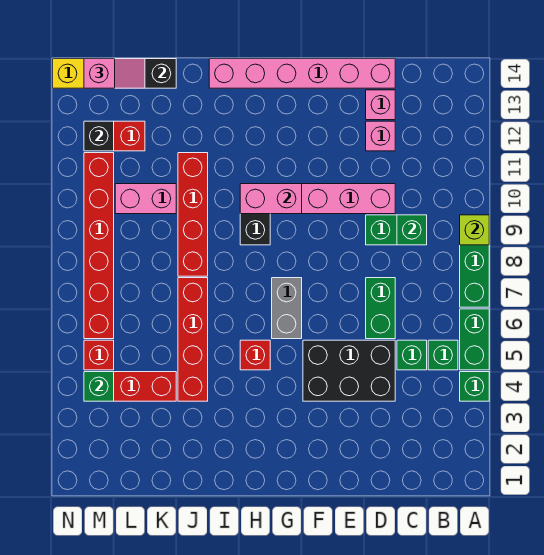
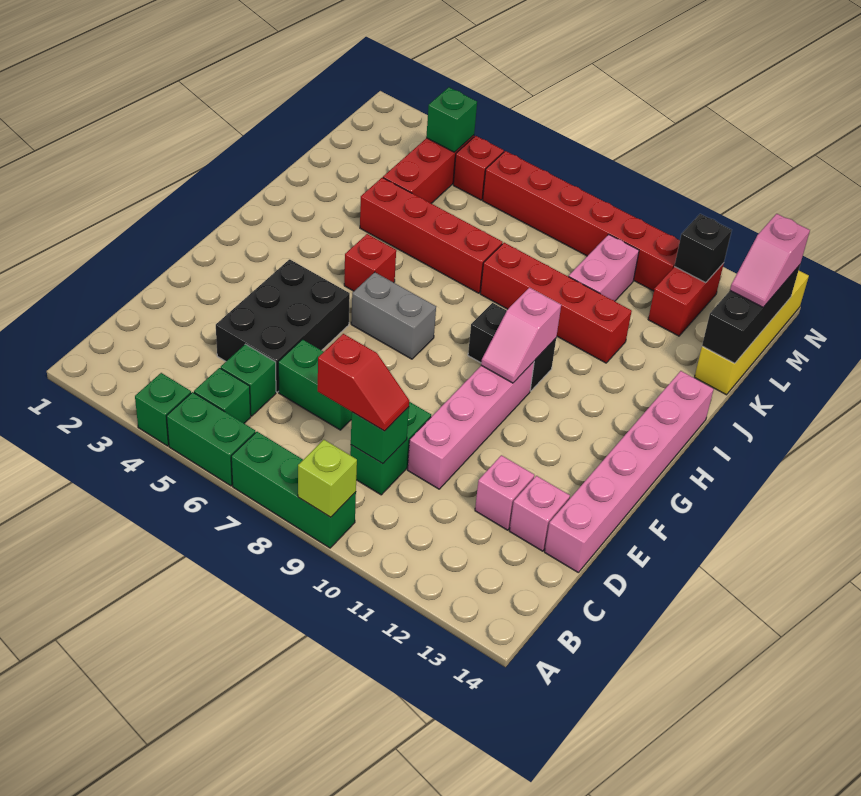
none -> red slope C8:C9 level 3 top 8
pink brick G10:H10 level 2 -> pink slope G10:H10 level 2 top H

